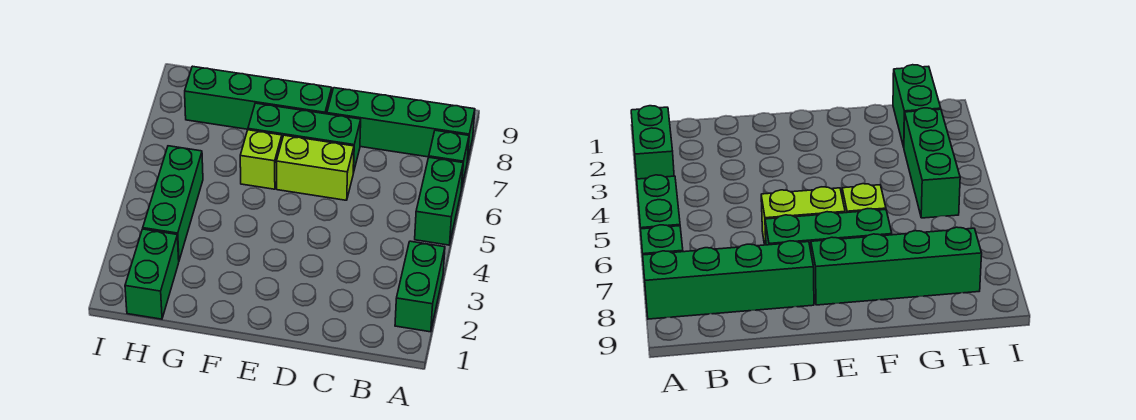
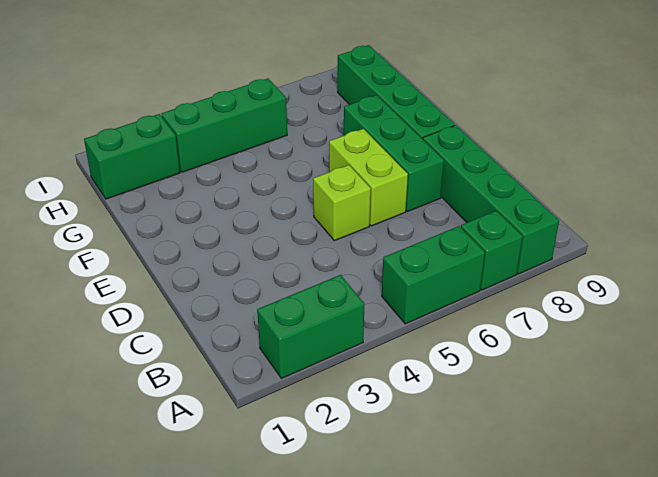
lime brick F6 level 1 -> lime brick D5 level 1

